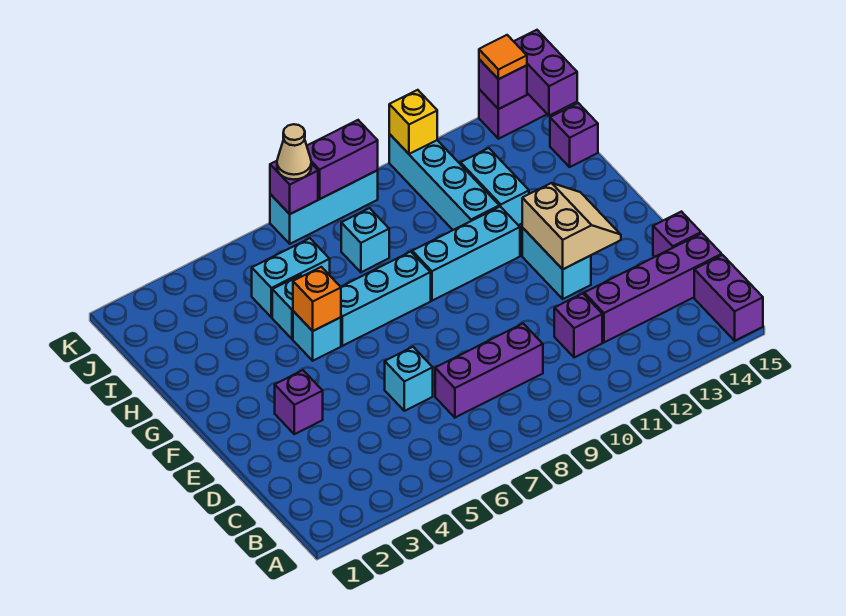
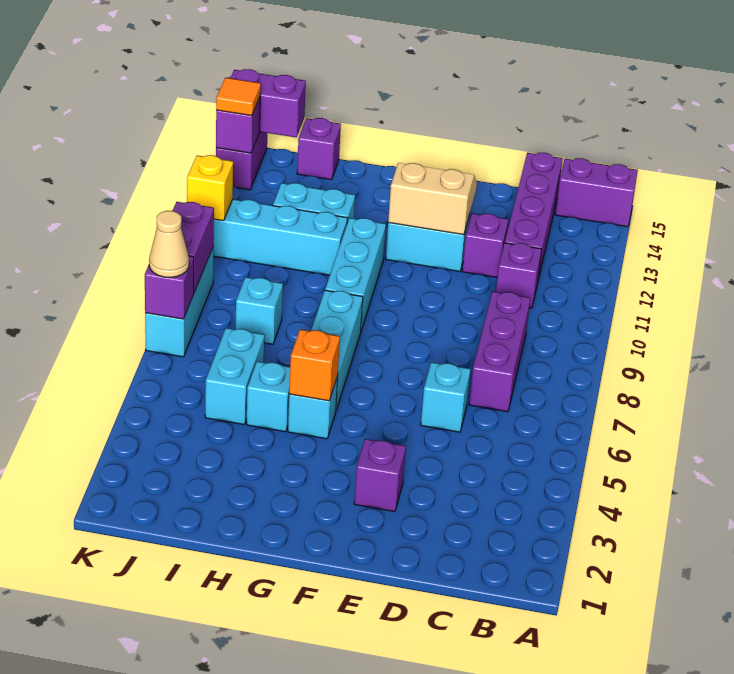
purple brick D15 level 1 -> purple brick D12 level 1

